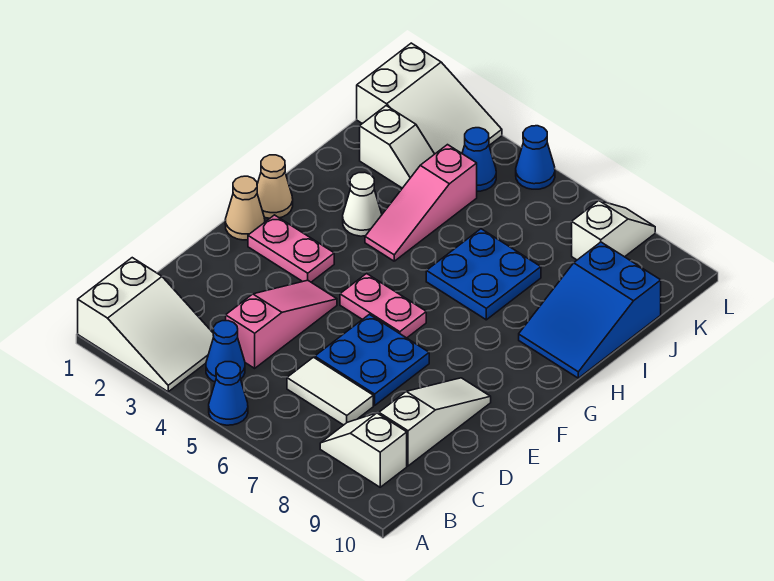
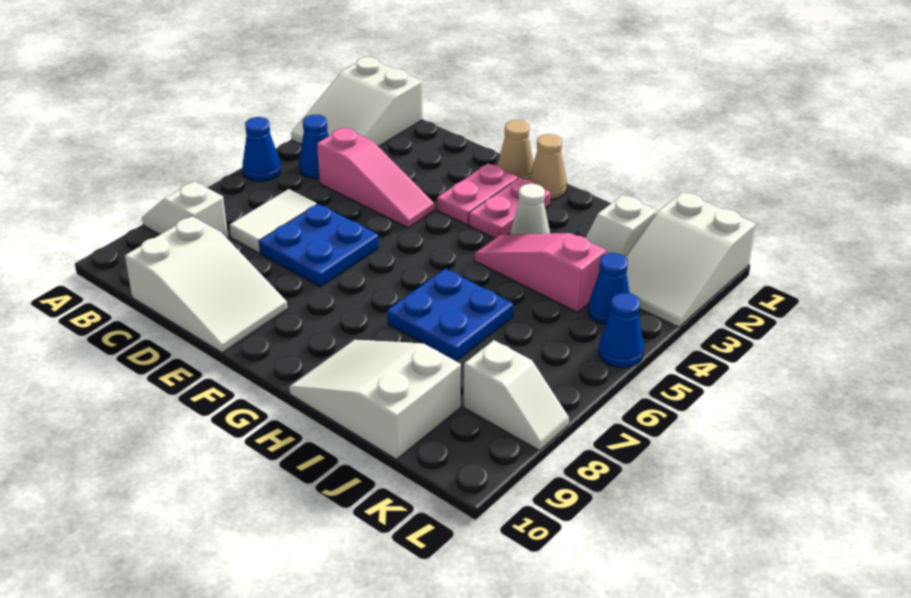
white slope B8:B9 level 1 top 9 -> white slope A8:B8 level 1 top B
white slope C9:E9 level 1 top C -> white slope C9:E10 level 1 top C
pink plate F5:F6 level 1 -> pink plate G2:G3 level 1
blue slope H9:J10 level 1 top J -> white slope H9:J10 level 1 top J

